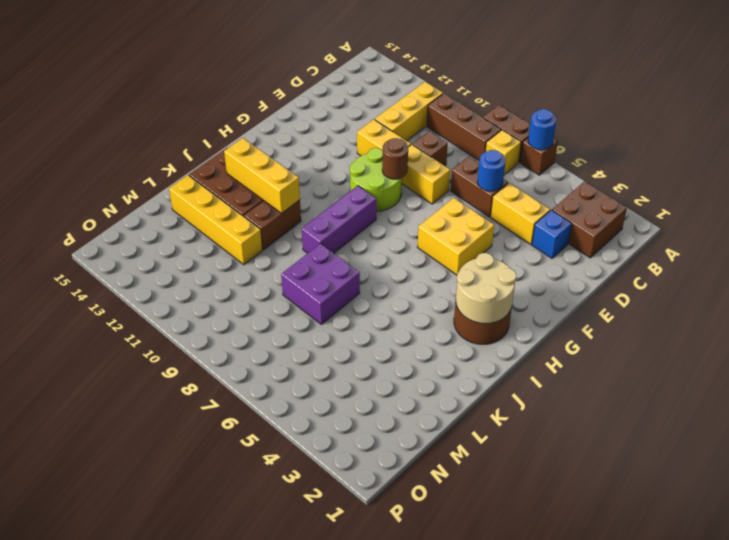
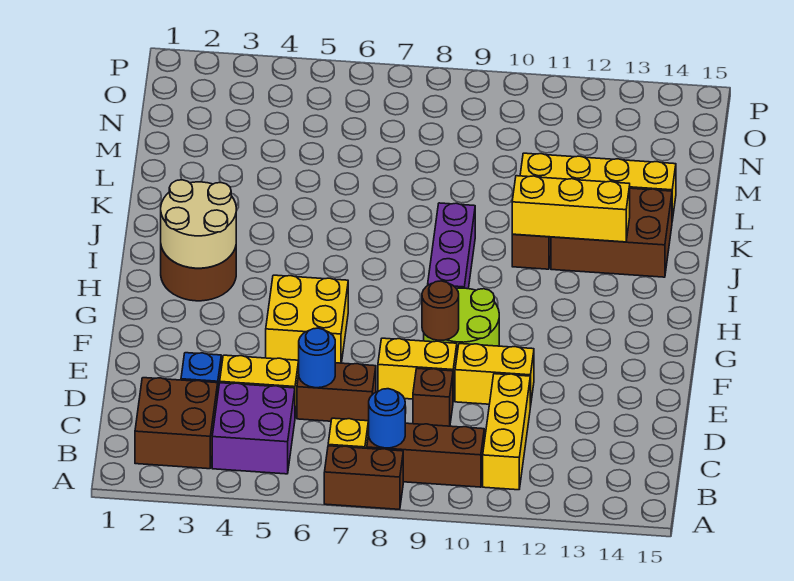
brown brick A6 level 1 -> none
blue round brick A6 level 2 -> blue round brick B8 level 2
purple brick K7:L8 level 1 -> purple brick B4:C5 level 1

